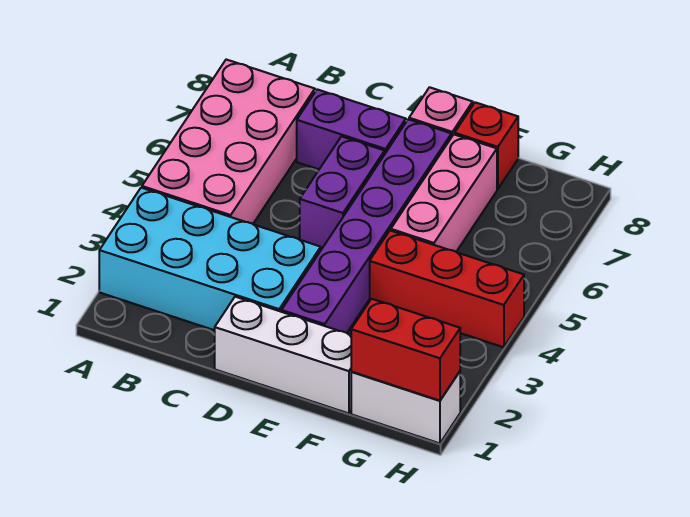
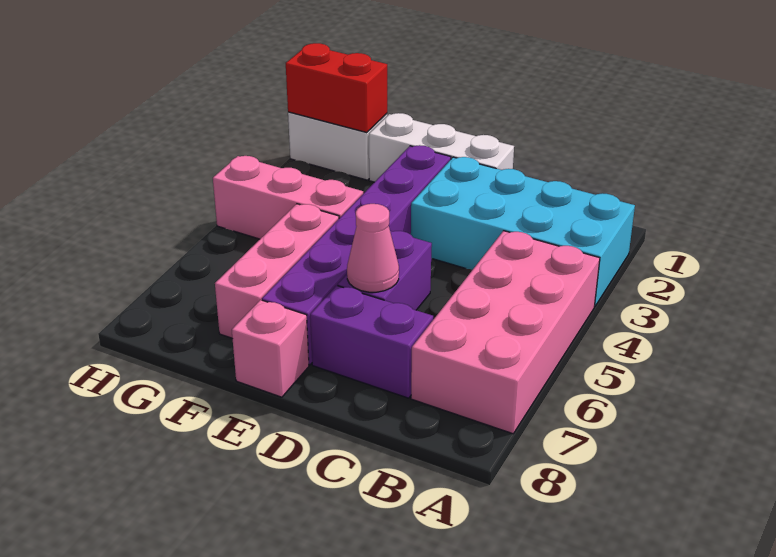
none -> pink cone D6 level 2
red brick F4:H4 level 1 -> pink brick F4:H4 level 1
red brick F8 level 1 -> none

